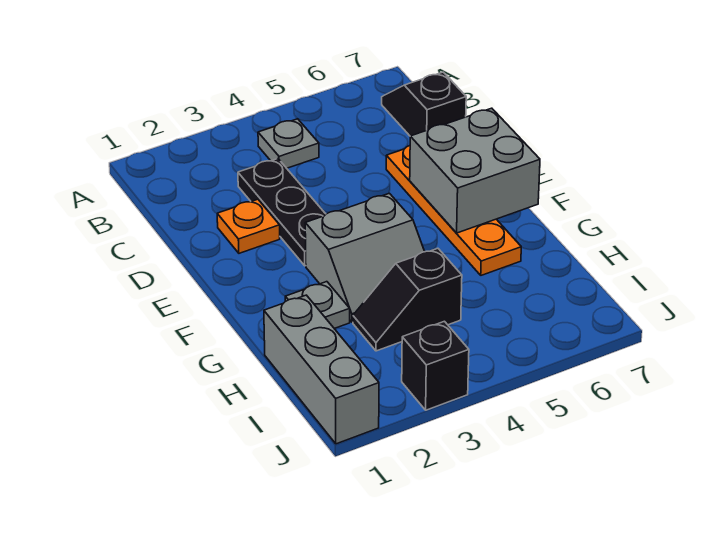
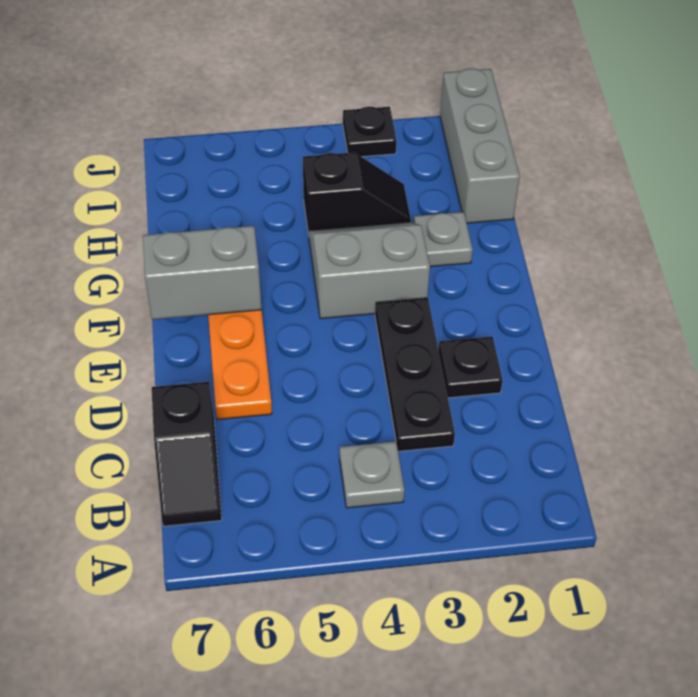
orange plate D2 level 1 -> black plate D2 level 1
grey brick E6:F7 level 2 -> grey brick F6:F7 level 2
black brick J3 level 1 -> black plate J3 level 1

